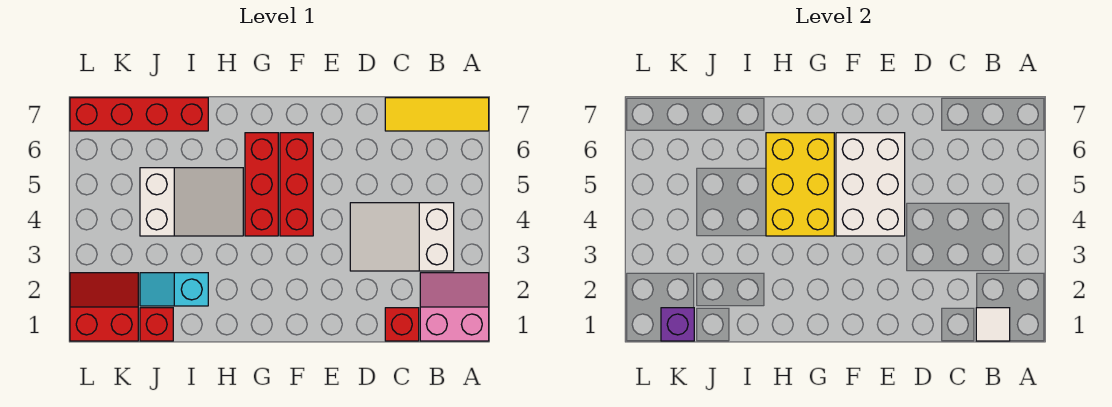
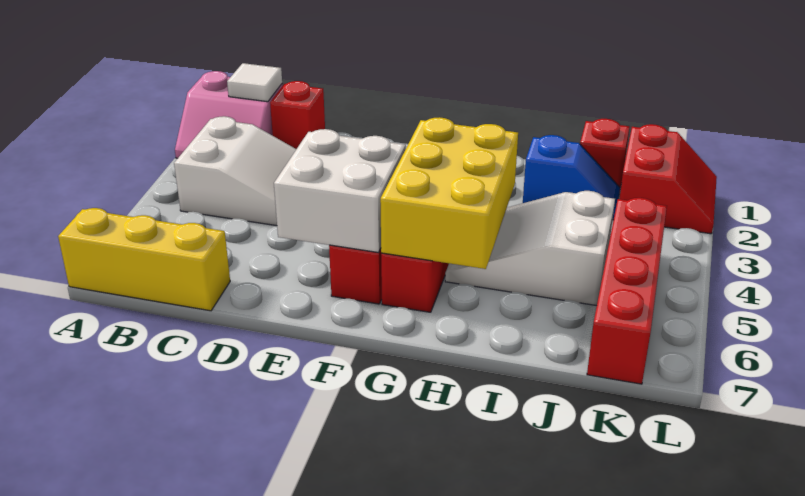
yellow tile A7:C7 level 1 -> yellow brick A7:C7 level 1
white brick E4:F6 level 2 -> white brick E5:F6 level 2
cyan slope I2:J2 level 1 top I -> blue slope I2:J2 level 1 top I
red brick I7:L7 level 1 -> red brick K4:K7 level 1
red slope K1:L2 level 1 top 1 -> red slope K1:L2 level 1 top K
purple brick K1 level 2 -> none

